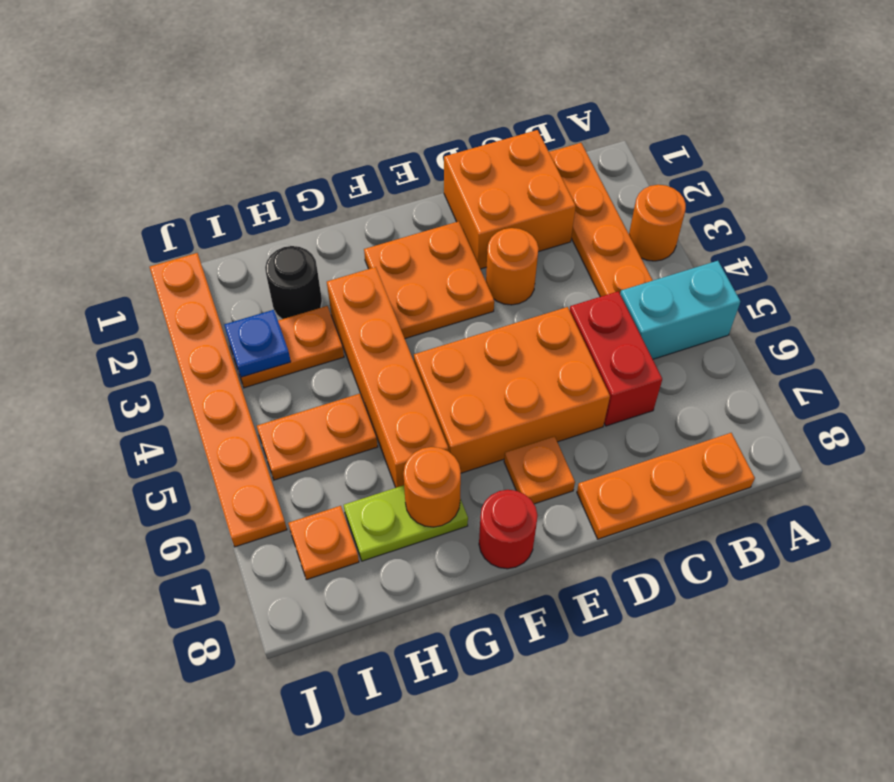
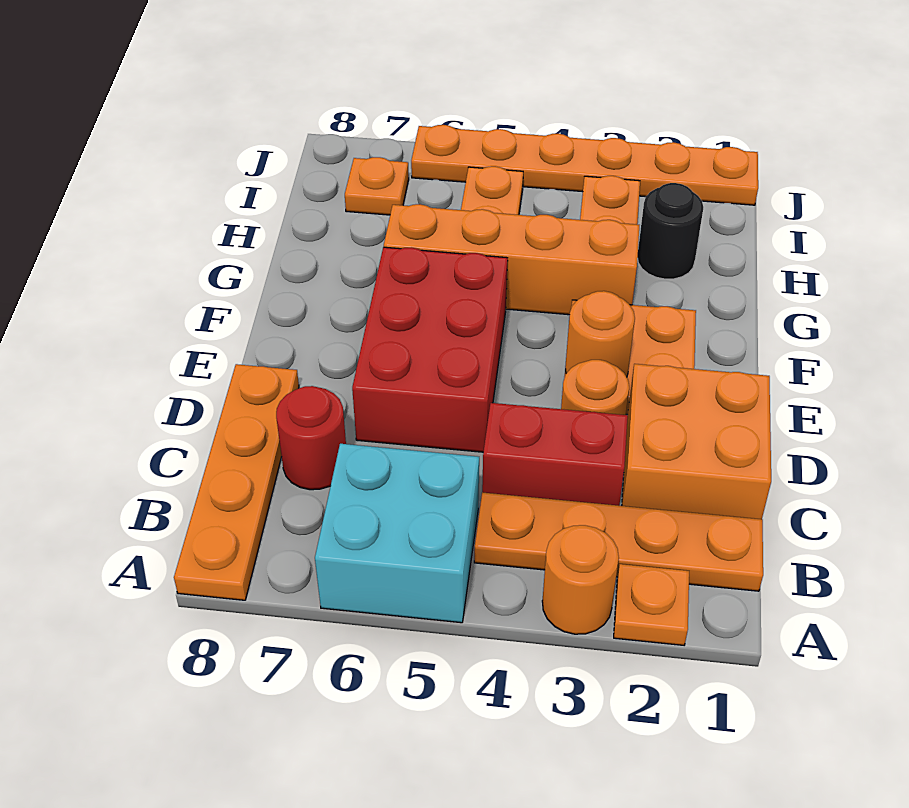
cyan brick A5:B5 level 1 -> cyan brick A5:B6 level 1
orange plate B8:D8 level 1 -> orange plate A8:D8 level 1
red brick C5:C6 level 1 -> red brick C3:C4 level 1
orange brick D5:F6 level 1 -> red brick D5:F6 level 1
orange plate E7 level 1 -> orange plate A2 level 1
red round brick F8 level 1 -> red round brick C7 level 1
lime plate G7:H7 level 1 -> none
orange round brick G7 level 2 -> orange round brick E3 level 2
blue plate I3 level 2 -> none

